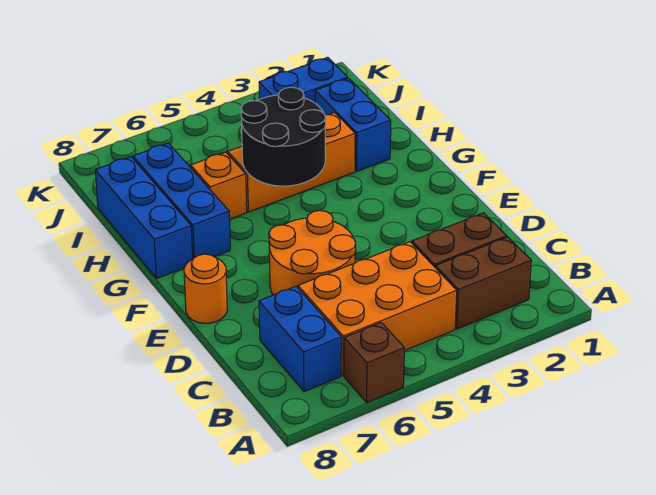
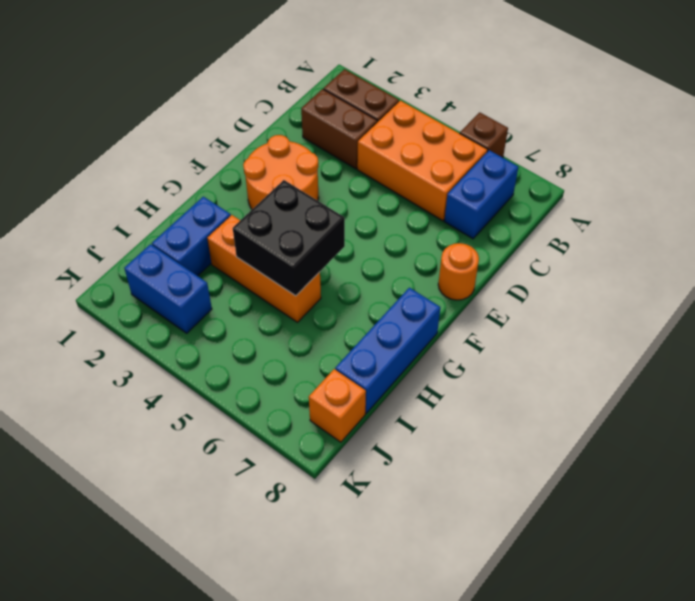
orange round brick D5:E6 level 1 -> orange round brick E2:F3 level 1
black round brick G4:H5 level 2 -> black brick G4:H5 level 2
blue brick G7:I7 level 1 -> none
orange brick H6 level 1 -> orange brick J8 level 1

